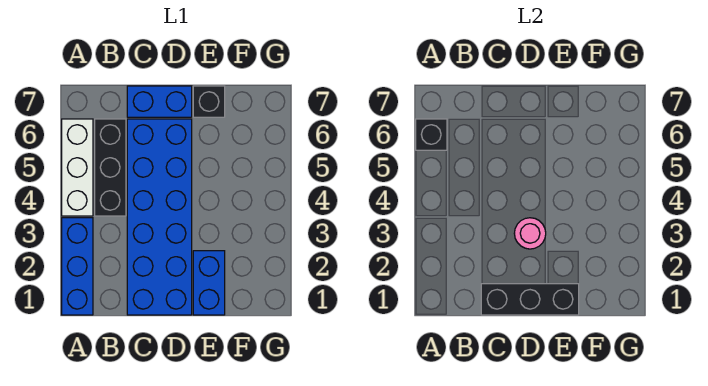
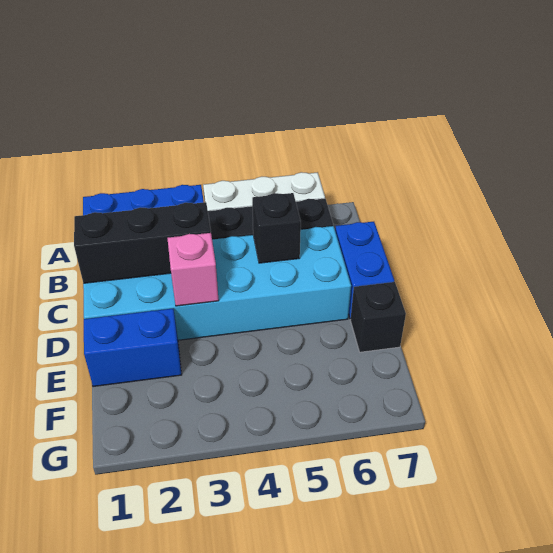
black brick A6 level 2 -> black brick C5 level 2
blue brick C1:D6 level 1 -> cyan brick C1:D6 level 1
black brick C1:E1 level 2 -> black brick C1:C3 level 2
pink round brick D3 level 2 -> pink brick D3 level 2

